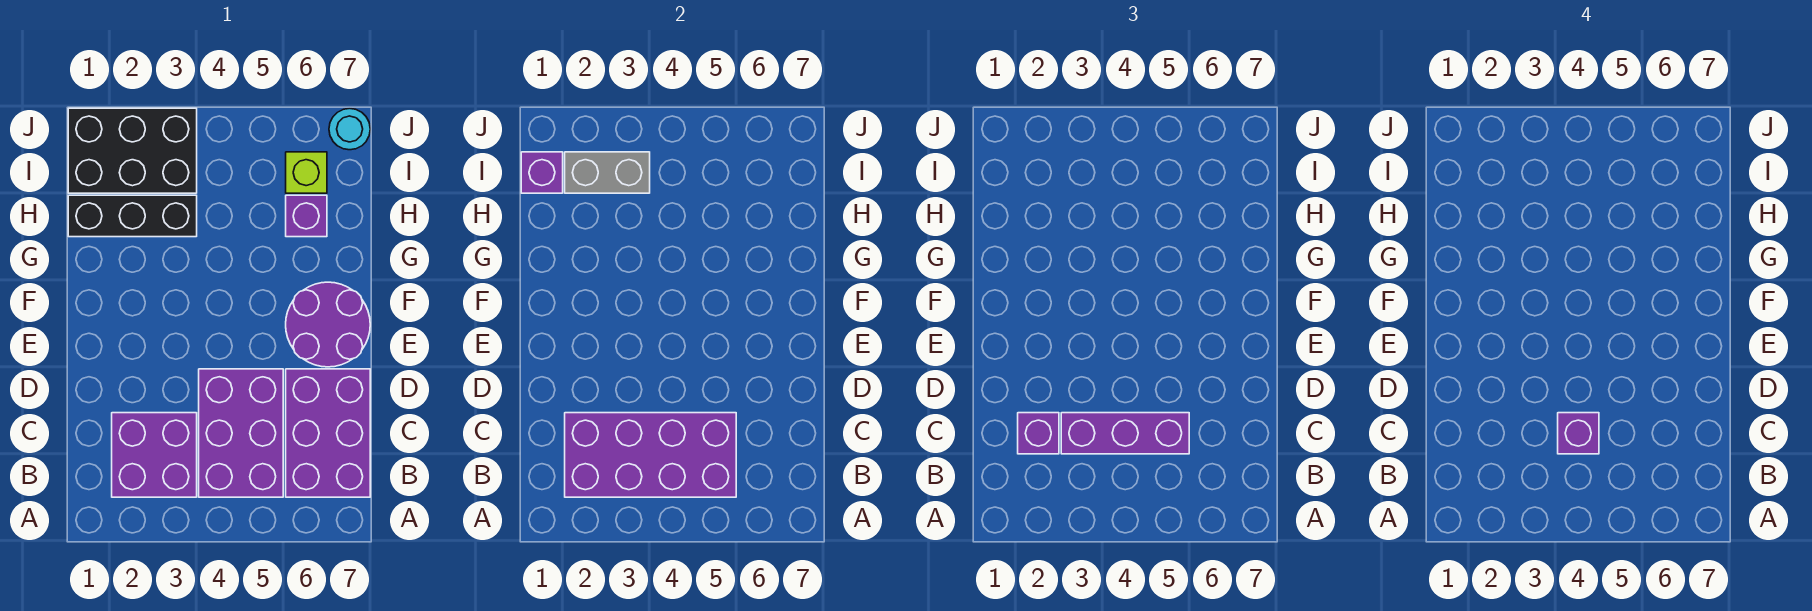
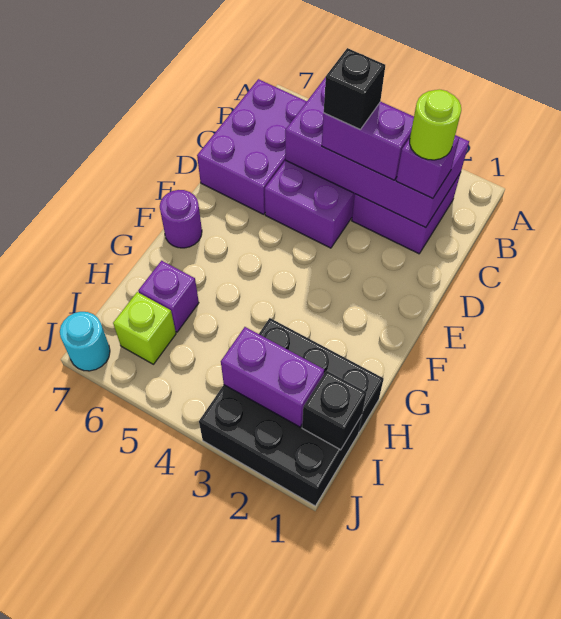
none -> lime round brick C2 level 4
purple brick C3:C5 level 3 -> purple brick C3:C4 level 3
purple brick C4 level 4 -> black brick C4 level 4
purple round brick E6:F7 level 1 -> purple round brick F7 level 1
purple brick I1 level 2 -> black brick I1 level 2
grey brick I2:I3 level 2 -> purple brick I2:I3 level 2

